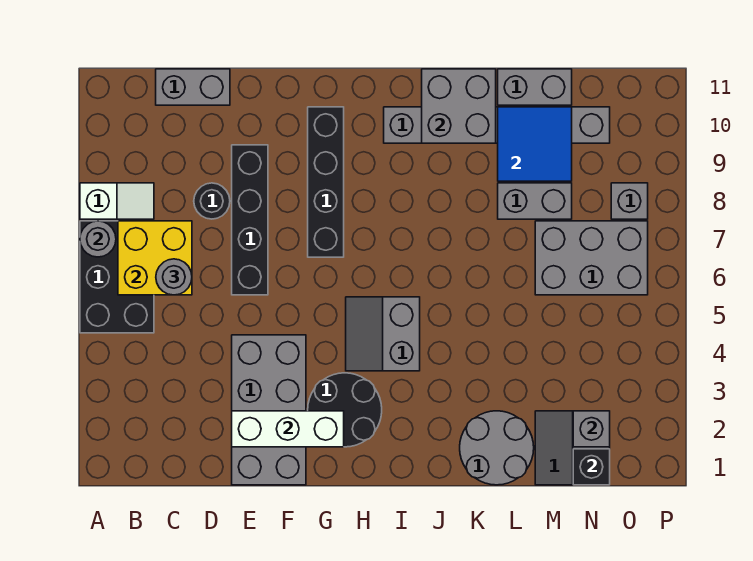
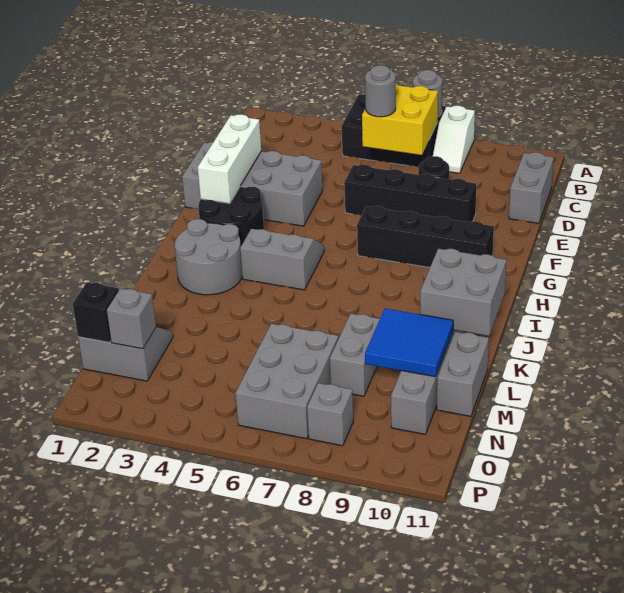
grey round brick K1:L2 level 1 -> grey round brick I2:J3 level 1

